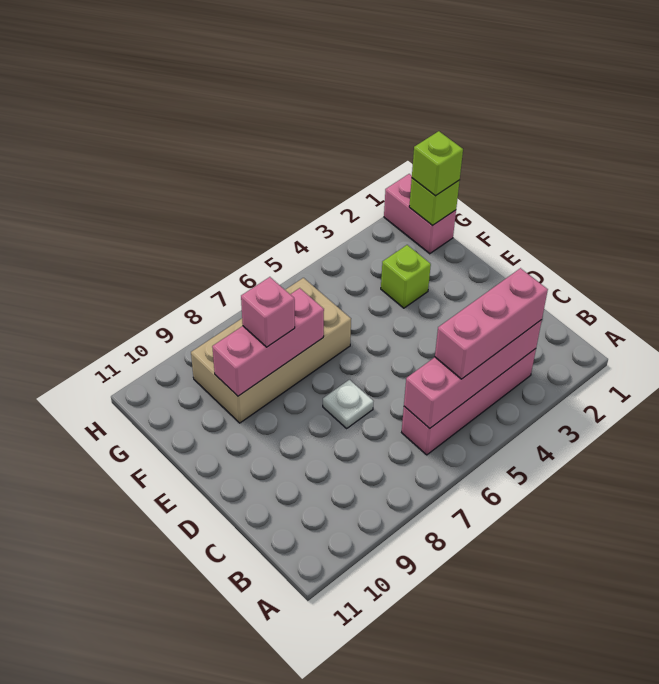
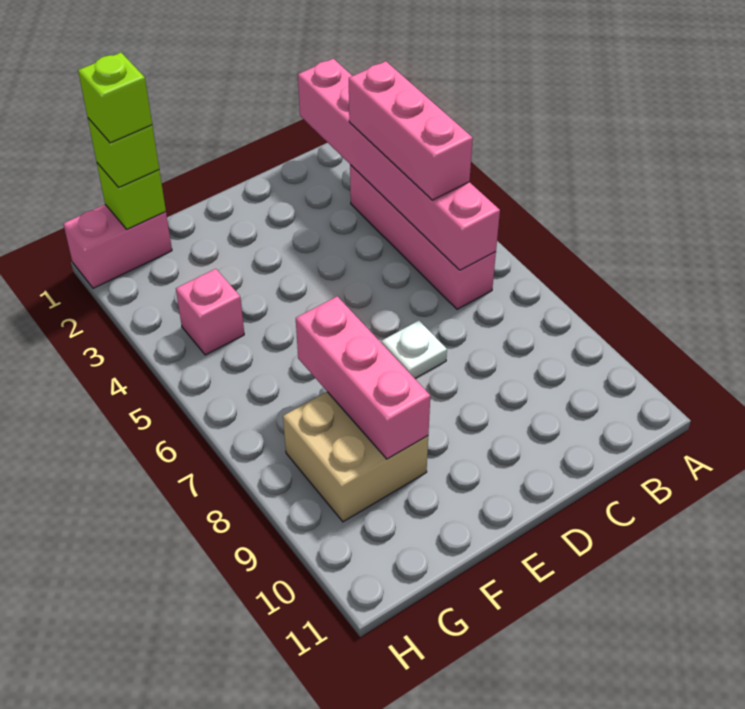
pink brick B3:B6 level 2 -> pink brick B1:B6 level 2
lime brick F3 level 1 -> lime brick G1 level 4
tan brick F6:G9 level 1 -> tan brick F8:G9 level 1
pink brick F8 level 3 -> pink brick G4 level 1

